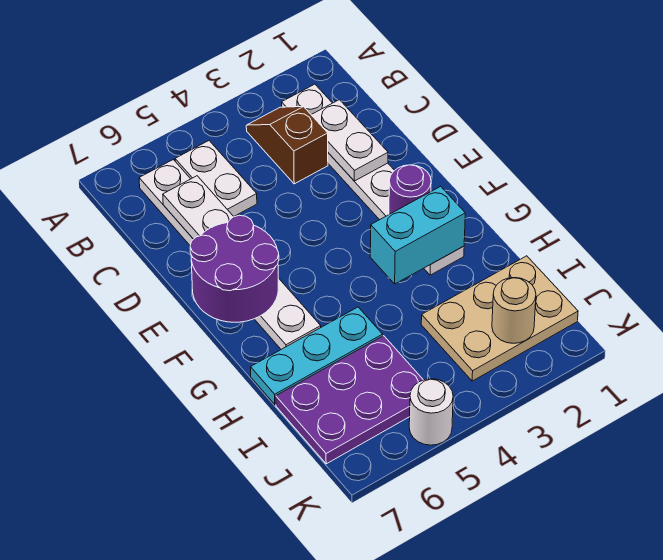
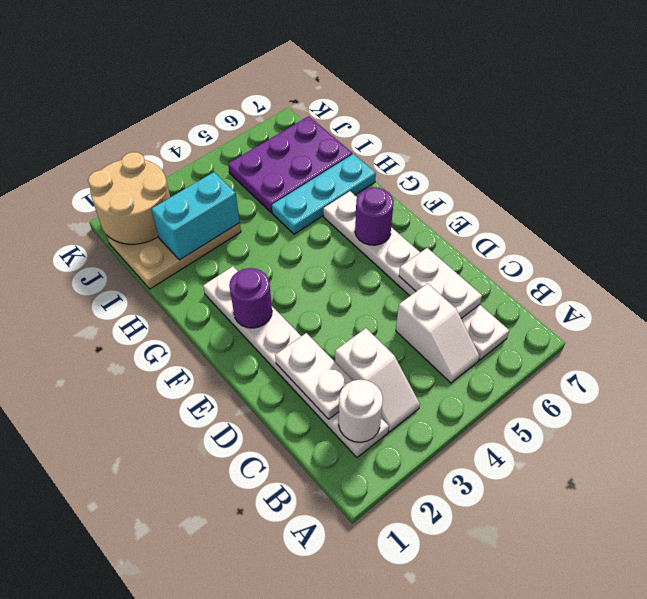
brown slope B3:C3 level 1 top C -> white slope B3:C3 level 1 top C
white plate B5:C5 level 1 -> white slope B5:C5 level 1 top C
purple round brick E6:F7 level 2 -> purple round brick F6 level 2
cyan brick G2:G3 level 2 -> cyan brick I2:I3 level 2
tan round brick J2 level 2 -> tan round brick J1:K2 level 2
white round brick K5 level 1 -> white round brick B2 level 2

